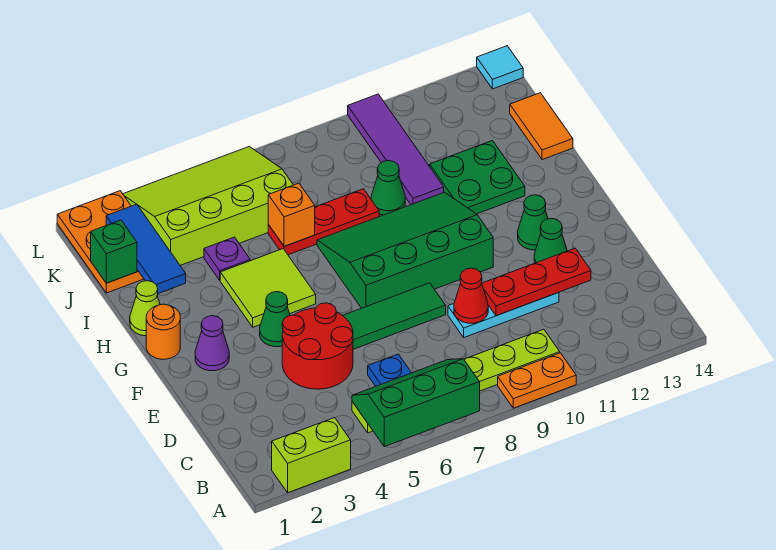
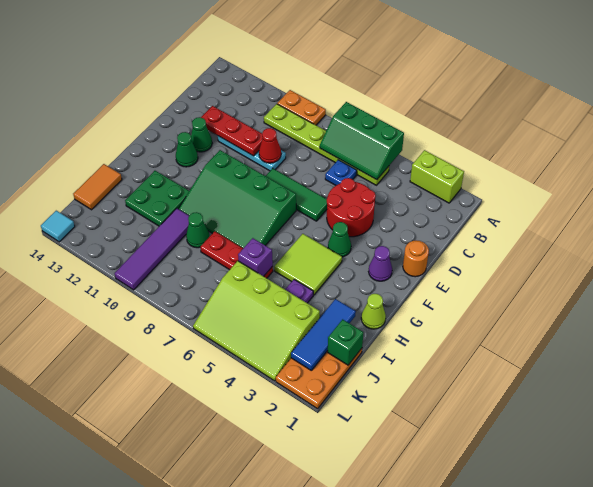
orange round brick G1 level 1 -> orange round brick E1 level 1
orange brick I6 level 2 -> purple brick I6 level 2

